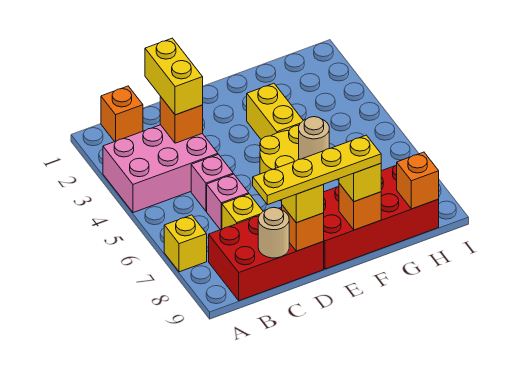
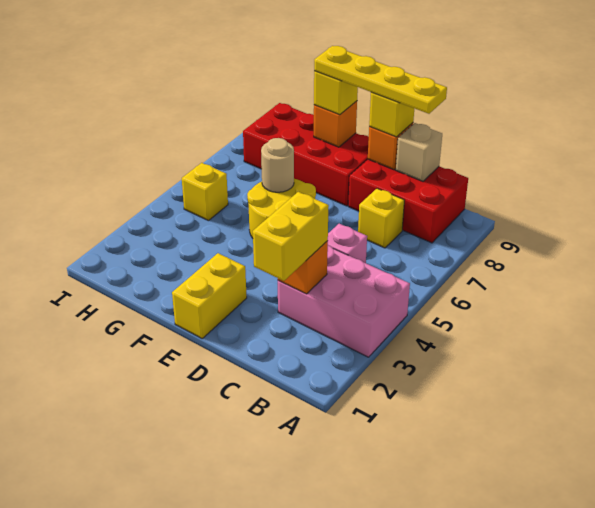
yellow brick A7 level 1 -> yellow brick H5 level 1
orange brick B1 level 1 -> none
pink brick C6 level 1 -> none
tan round brick C9 level 2 -> tan brick C9 level 2
yellow brick F3:F4 level 1 -> yellow brick E1:E2 level 1
orange brick H9 level 2 -> none

